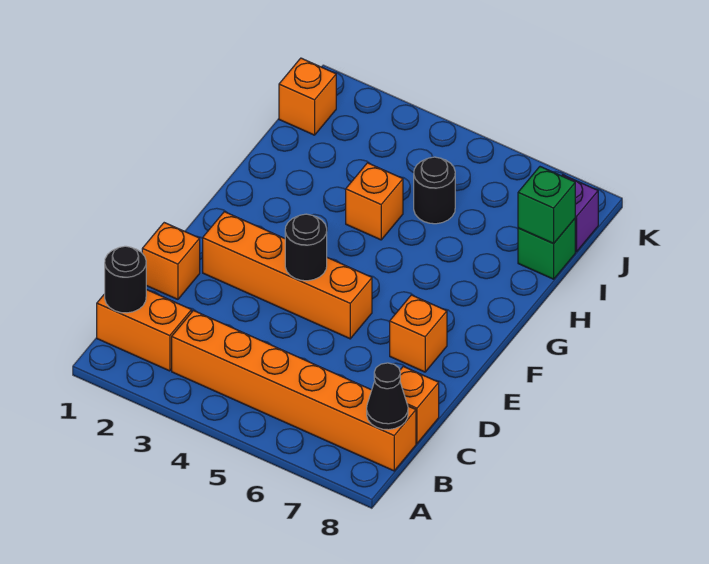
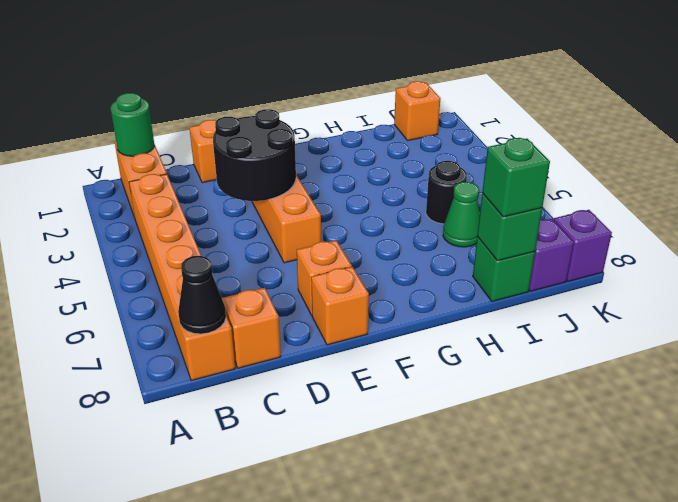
black round brick B1 level 2 -> green round brick B1 level 2
black round brick E4 level 2 -> black round brick D3:E4 level 2
orange brick H4 level 1 -> orange brick E8 level 1
none -> green cone I6 level 1
none -> green brick I8 level 3
none -> purple brick K8 level 1

